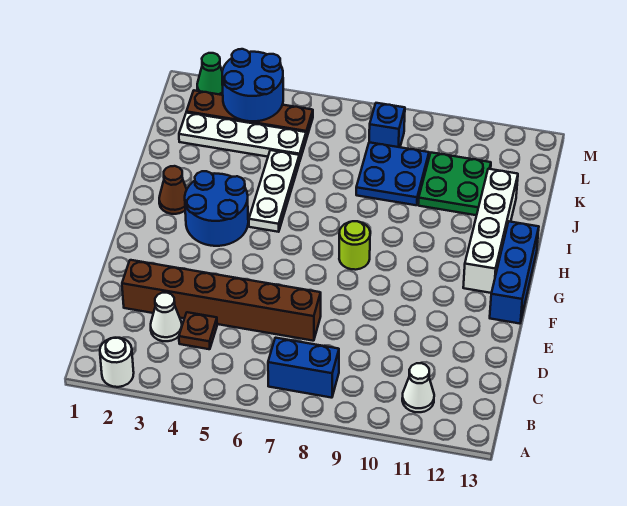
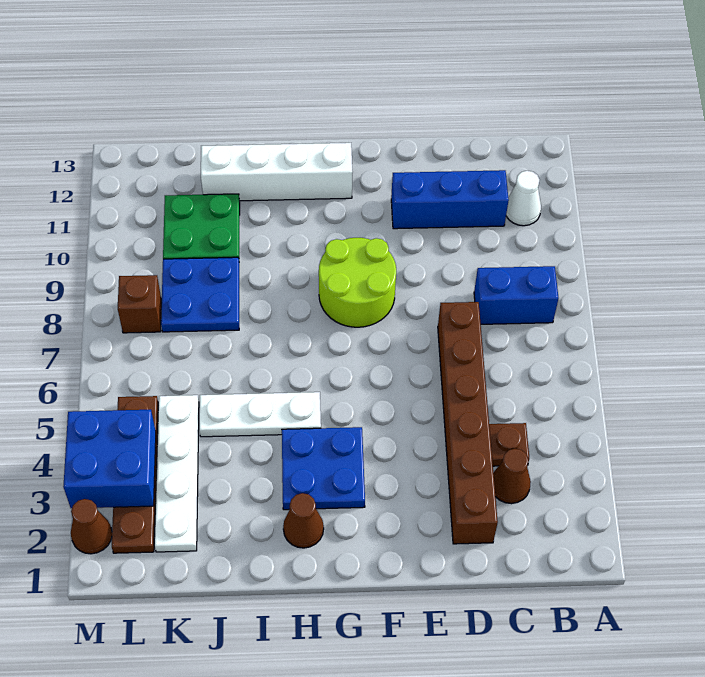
white round brick A2 level 1 -> none
blue brick B7:B8 level 1 -> blue brick B8:C8 level 1
white cone C3 level 1 -> brown cone C3 level 1
blue brick F13:H13 level 1 -> blue brick C11:E11 level 1
blue round brick G3:H4 level 1 -> blue plate G3:H4 level 1
lime round brick G8 level 1 -> lime round brick F8:G9 level 1
blue round brick L3:M4 level 2 -> blue brick L3:M4 level 2
blue brick L8 level 1 -> brown brick L8 level 1
green cone M2 level 1 -> brown cone M2 level 1

